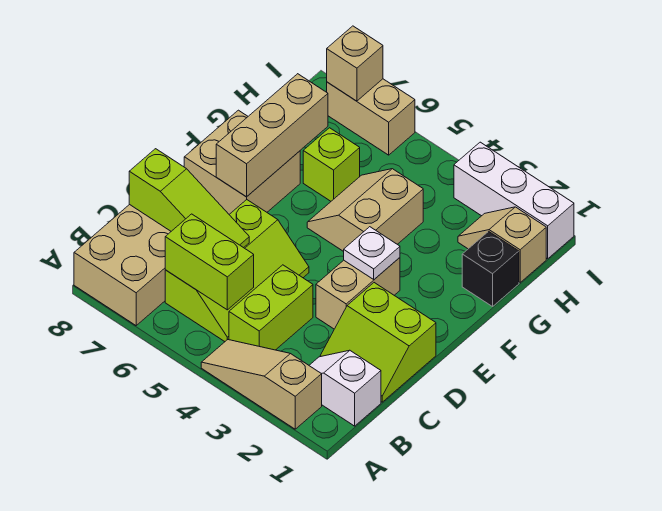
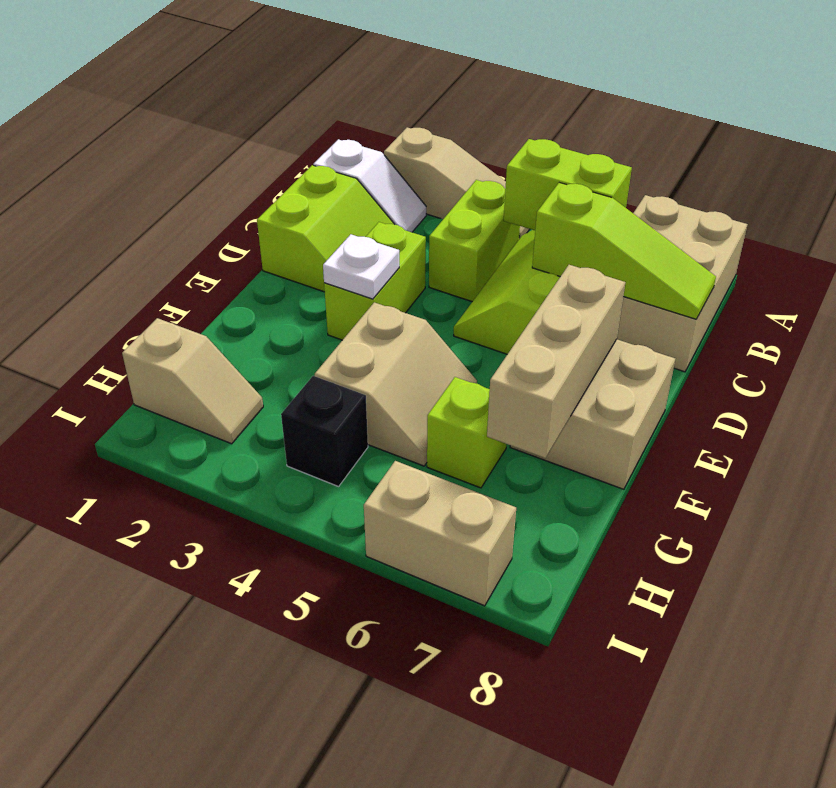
lime slope C1:D2 level 1 top D -> lime slope C1:D2 level 1 top 1
lime slope C6:C8 level 2 top 8 -> lime slope C6:C8 level 2 top 6
tan brick D3:E3 level 1 -> lime brick D3:E3 level 1
black brick G1 level 1 -> black brick H4 level 1
white brick I1:I3 level 1 -> none
tan brick I7 level 2 -> none

